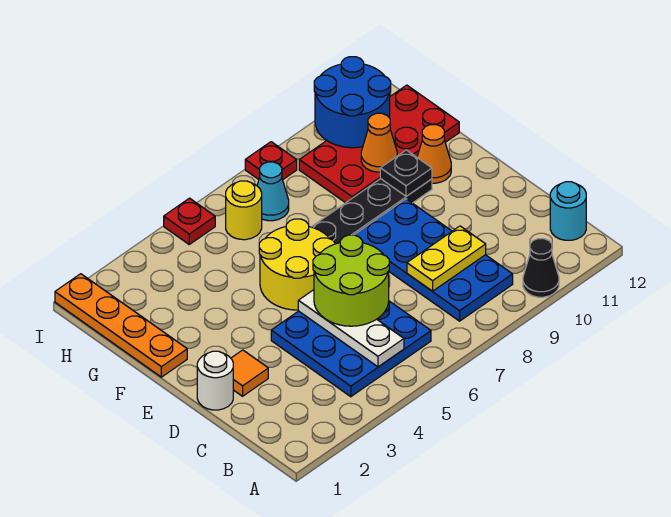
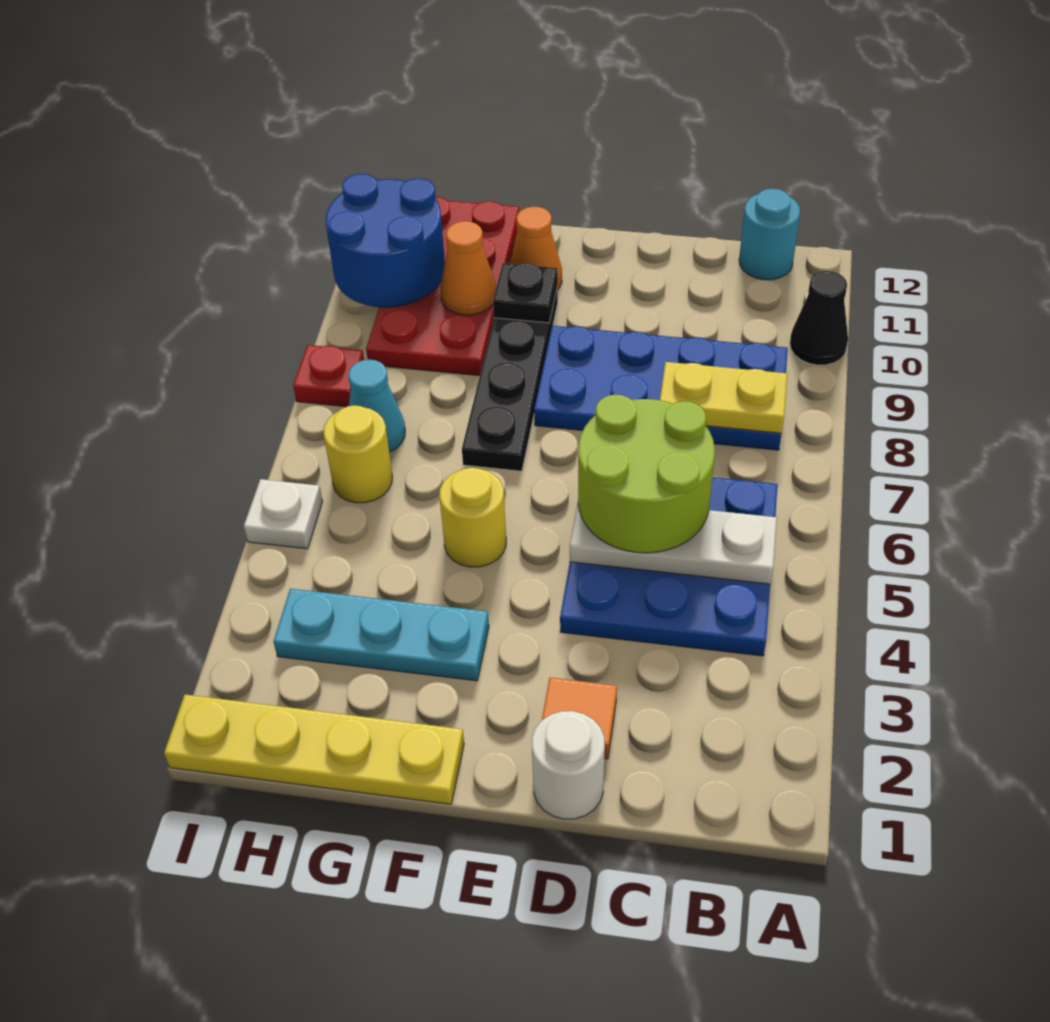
yellow plate C8:C9 level 2 -> yellow plate B8:C8 level 2
yellow round brick E5:F6 level 1 -> yellow round brick F5 level 1
orange plate F1:I1 level 1 -> yellow plate F1:I1 level 1
none -> cyan plate F3:H3 level 1
red plate I5 level 1 -> white plate I5 level 1

